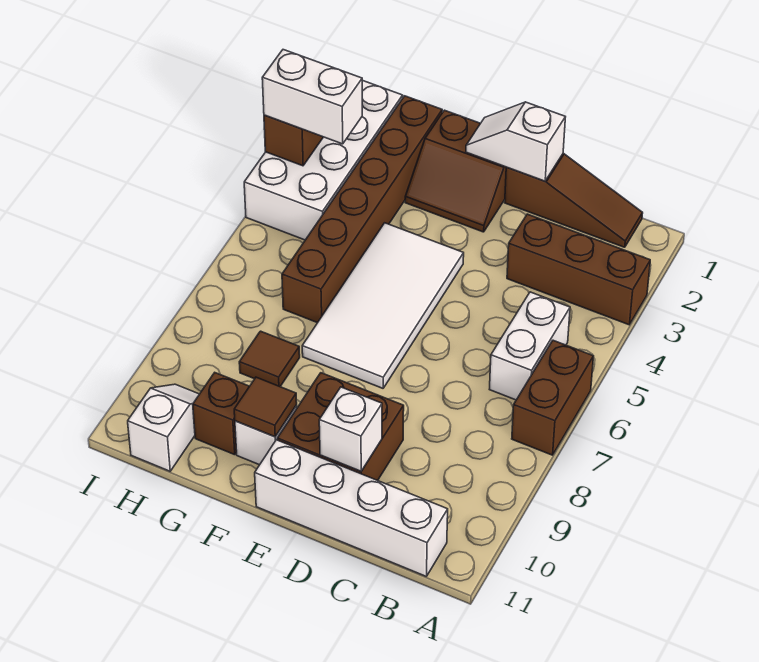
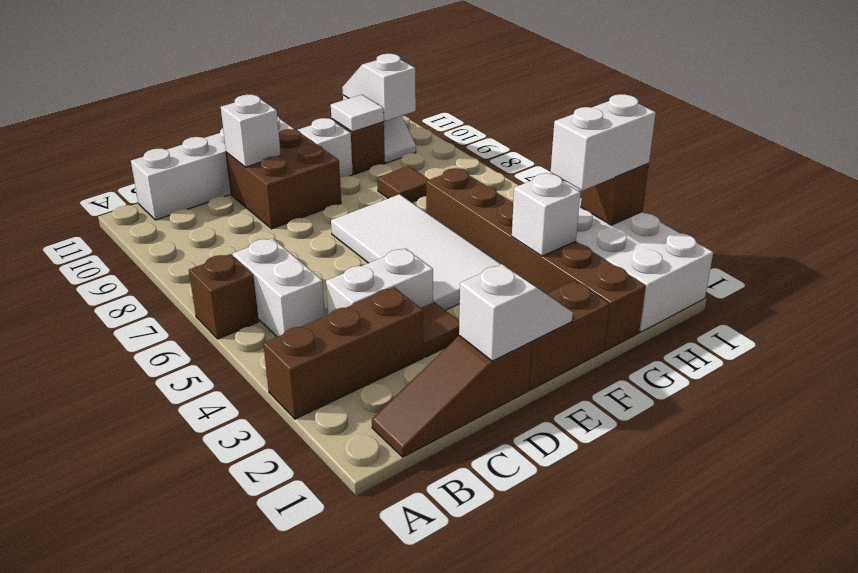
brown brick A6:A7 level 1 -> brown brick A6 level 1
none -> white brick C4:D4 level 1
brown tile F10 level 2 -> brown tile D3 level 1
none -> white brick G3 level 2
none -> white tile G10 level 2
none -> white slope H10:H11 level 2 top 10

